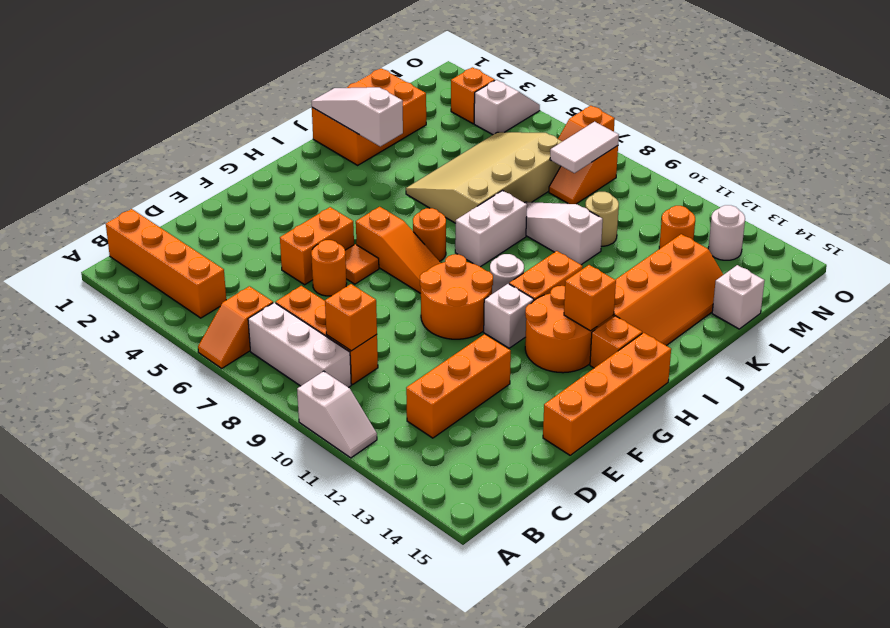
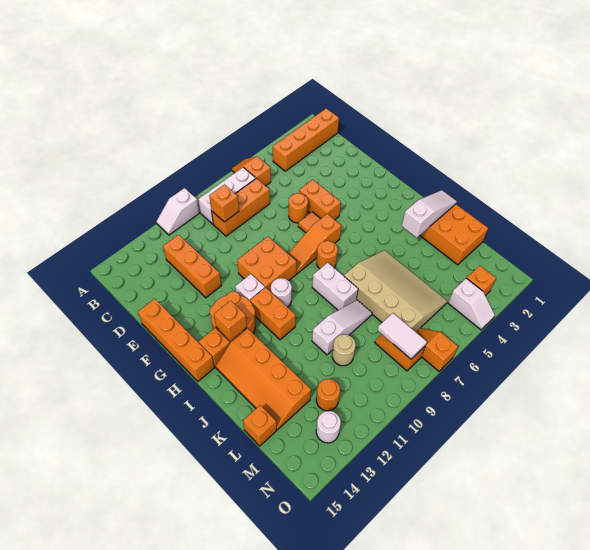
orange round brick F9:G10 level 1 -> orange brick F9:G10 level 1
white brick L15 level 1 -> orange brick L15 level 1

